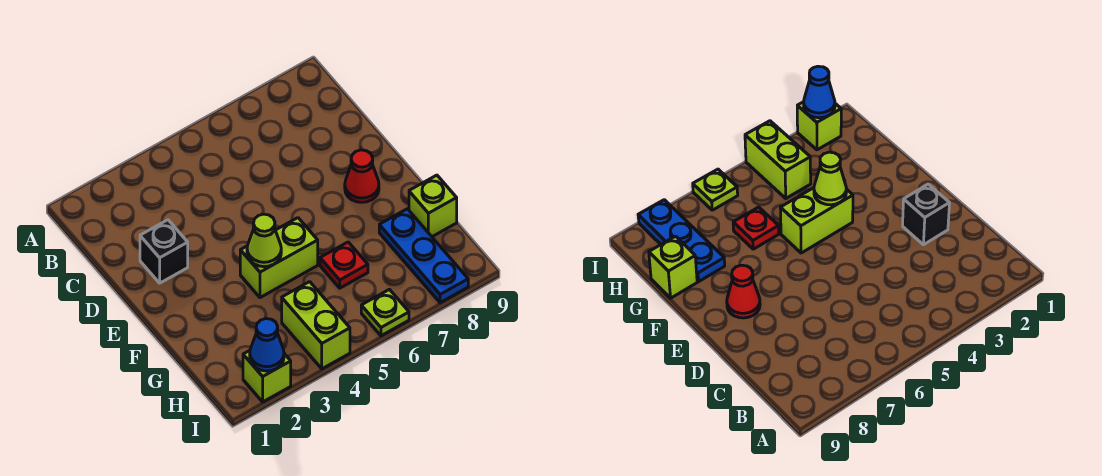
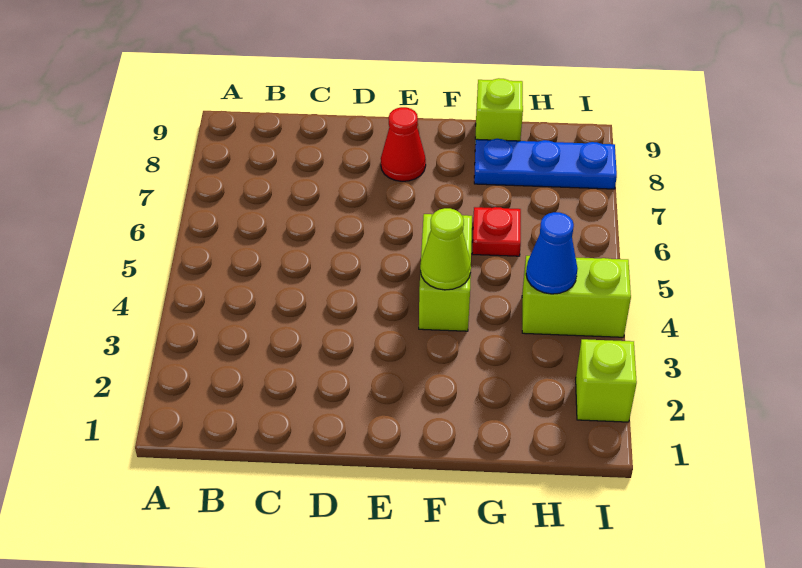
black brick D2 level 1 -> none
blue cone I2 level 2 -> blue cone H4 level 2
lime plate I6 level 1 -> none

